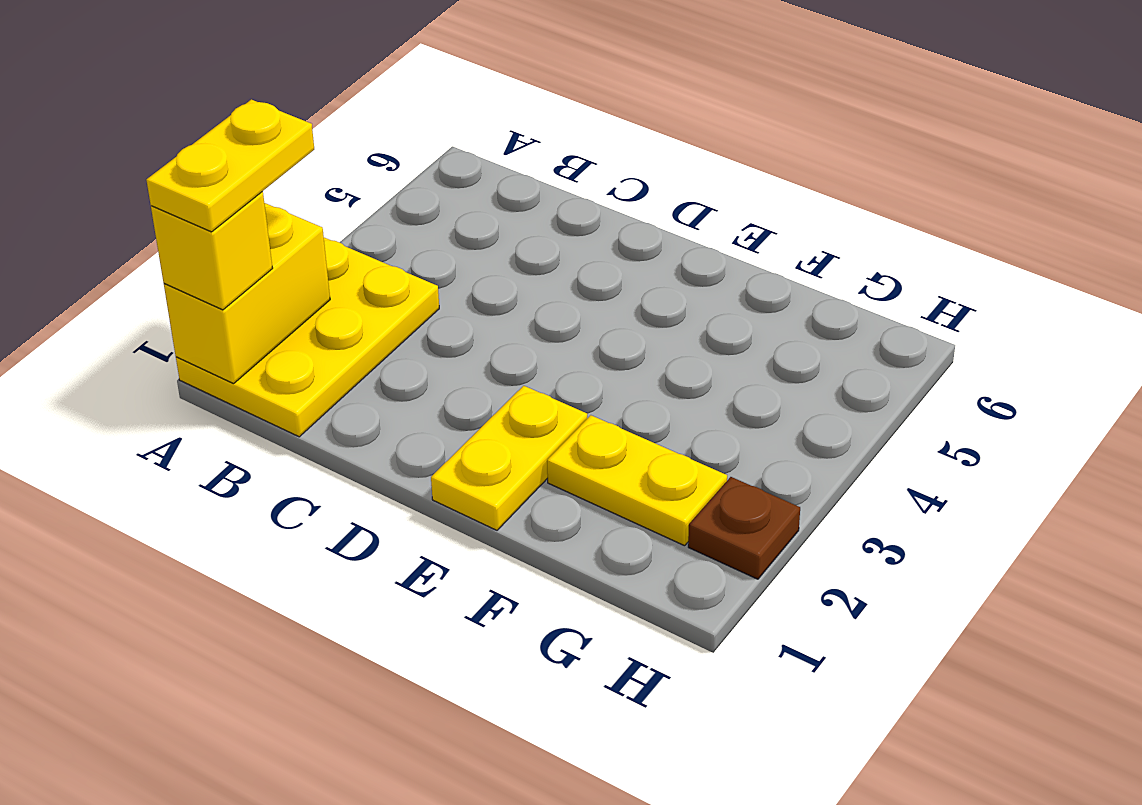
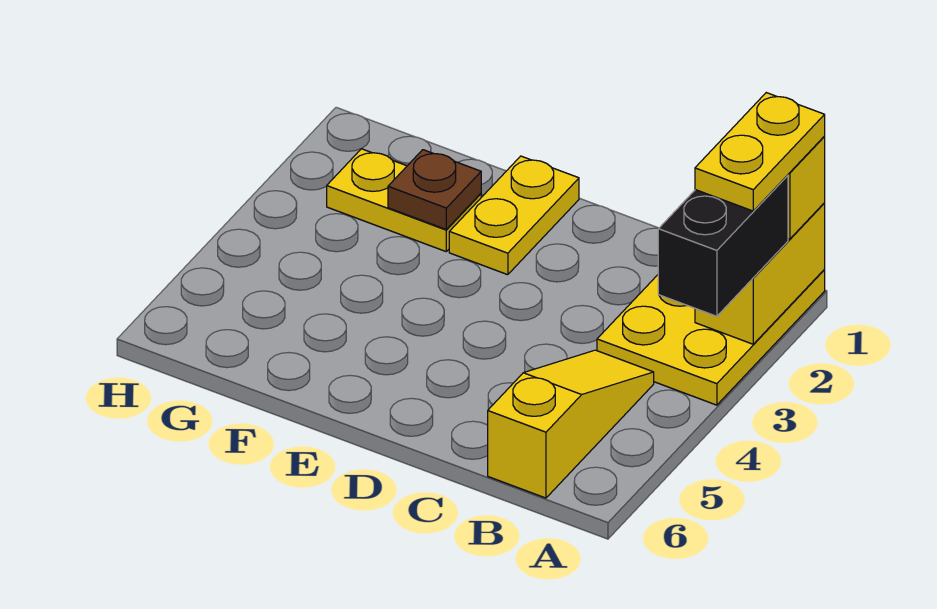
none -> black brick A2:A3 level 3
none -> yellow slope B4:B6 level 1 top 6
brown plate H2 level 1 -> brown plate F2 level 2

